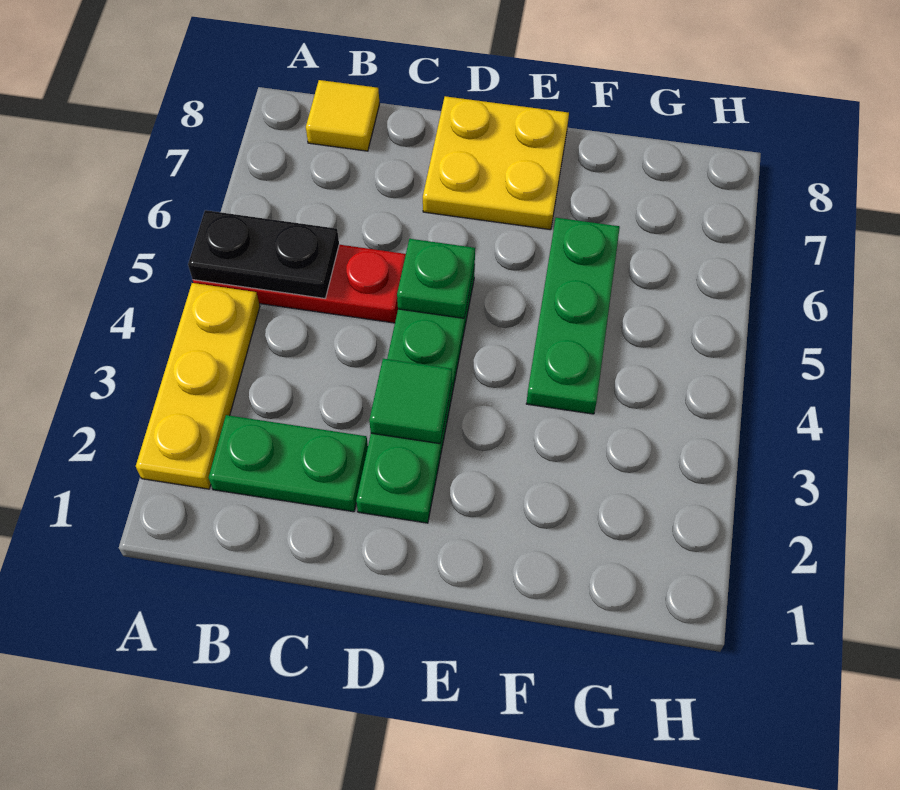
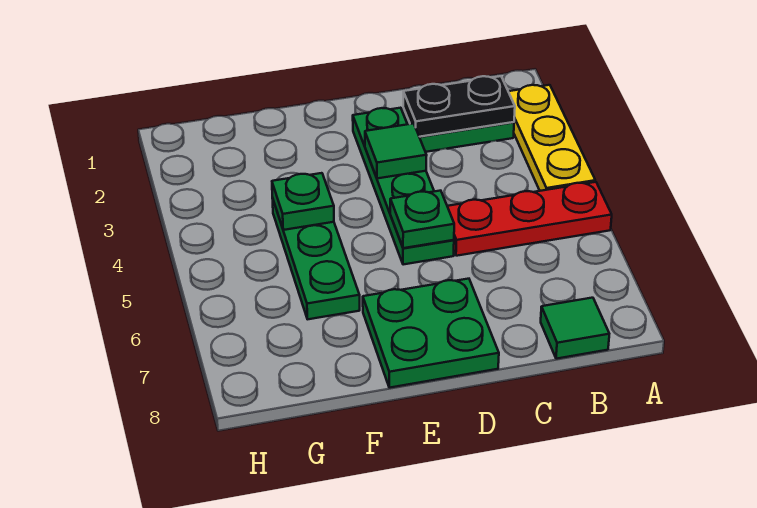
black plate A5:B5 level 2 -> black plate B2:C2 level 2
yellow tile B8 level 1 -> green tile B8 level 1
yellow plate D7:E8 level 1 -> green plate D7:E8 level 1
none -> green plate F4 level 2

